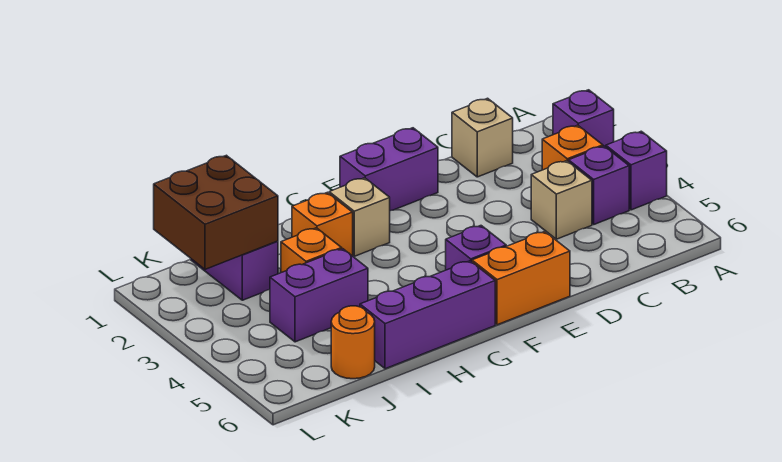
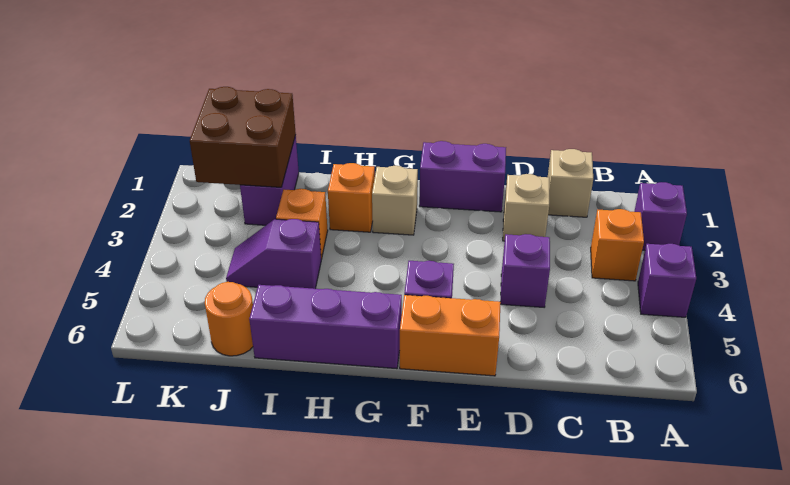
purple brick B4 level 1 -> purple brick D4 level 1
tan brick C4 level 1 -> tan brick D2 level 1
purple brick I4:J4 level 1 -> purple slope I4:J4 level 1 top I

